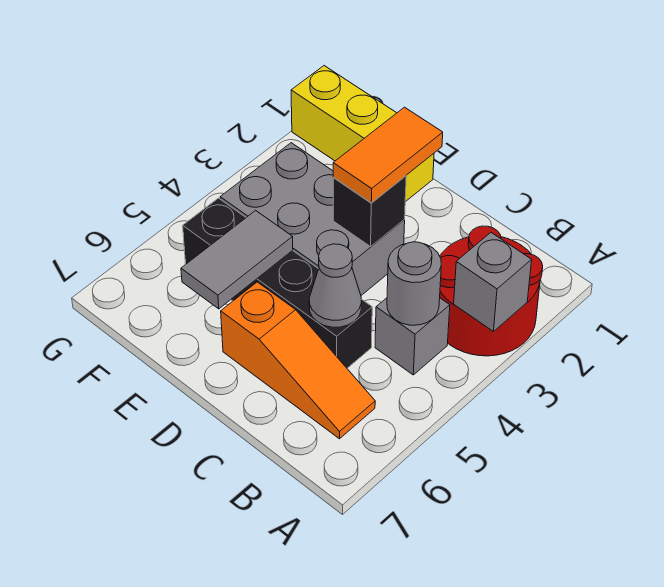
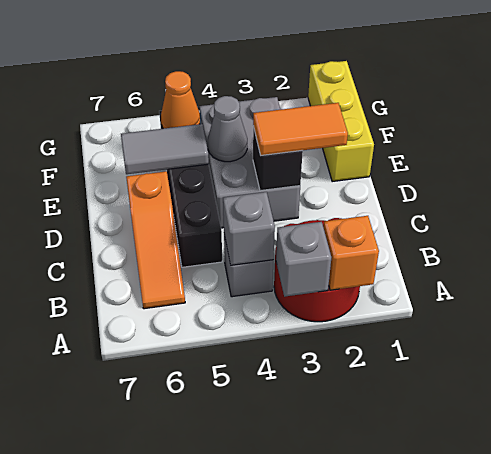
none -> orange brick A2 level 2
grey round brick B4 level 2 -> grey brick B4 level 2
grey cone C5 level 2 -> grey cone E4 level 2
none -> orange cone F5 level 2

